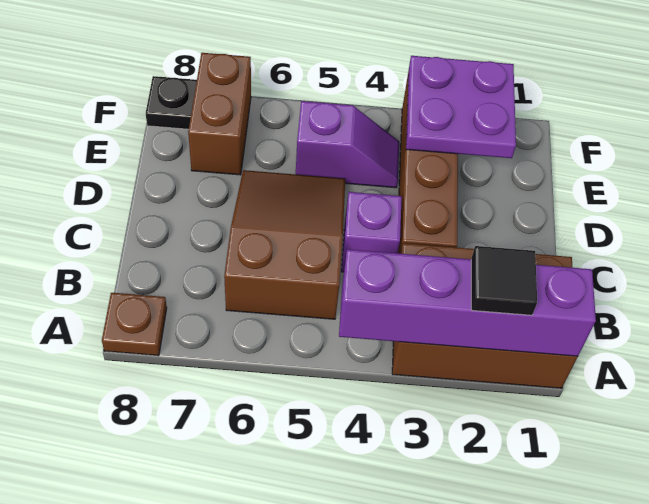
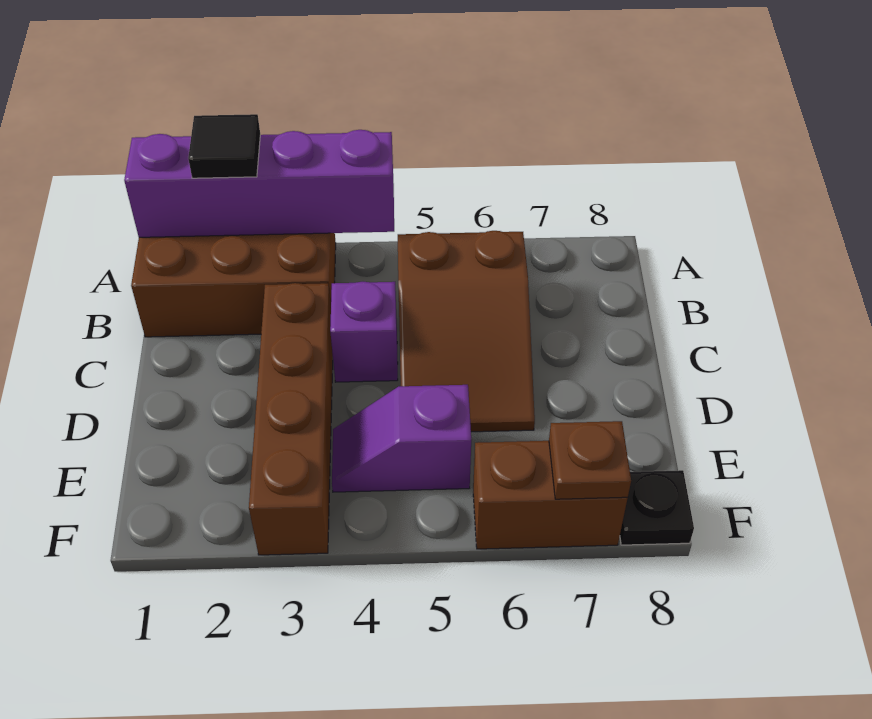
brown plate A8 level 1 -> brown plate F7 level 2
purple plate E2:F3 level 2 -> none
brown brick E7:F7 level 1 -> brown brick F6:F7 level 1

